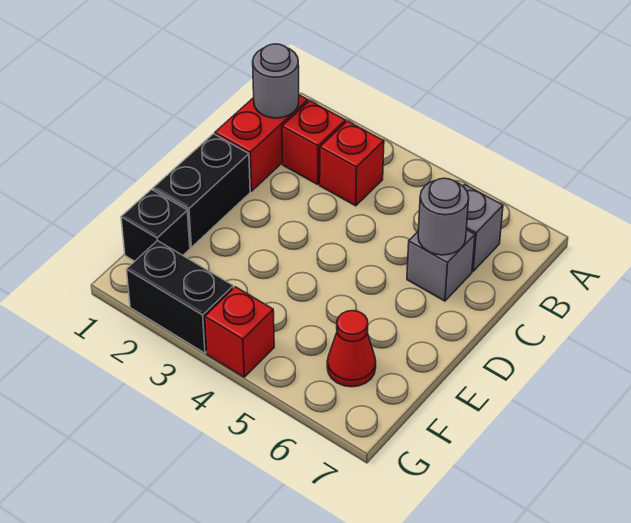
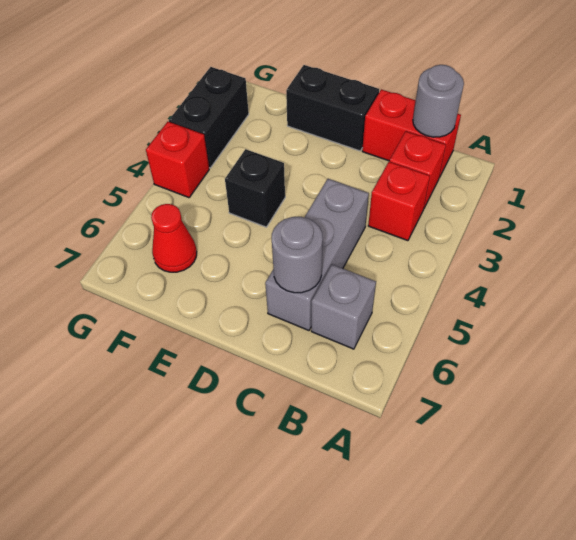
grey brick C6 level 1 -> grey brick C4:C6 level 1
black brick F1 level 1 -> black brick E4 level 1

